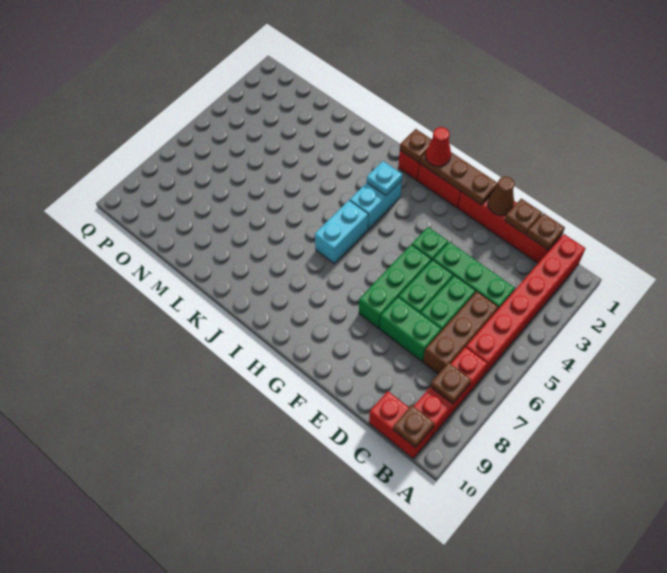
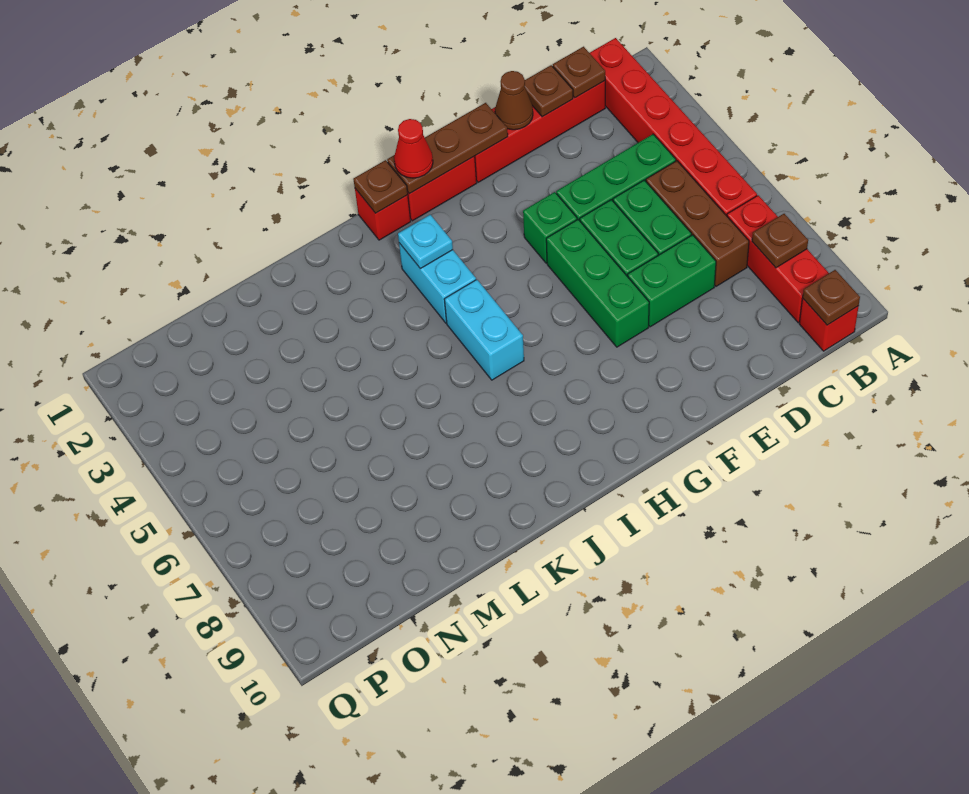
red brick B10:C10 level 1 -> red brick B10 level 1

